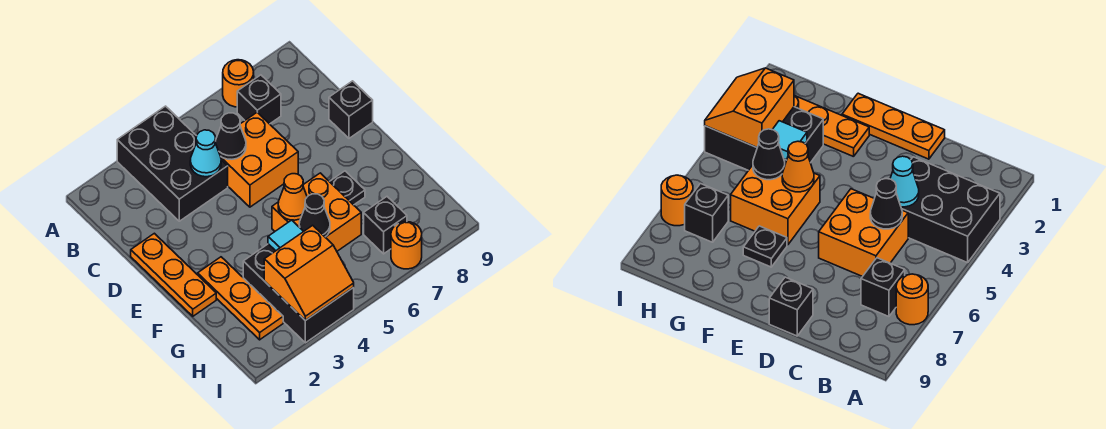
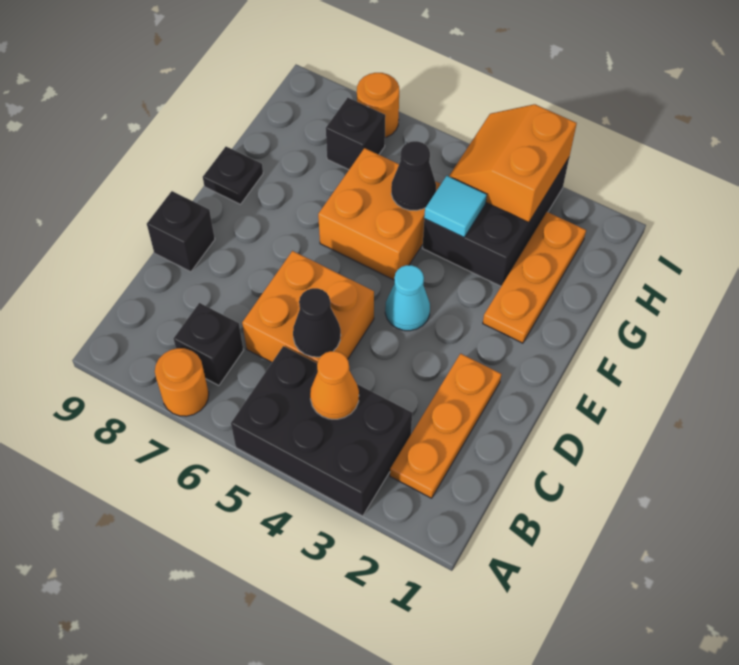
black brick A3:C4 level 1 -> black brick A3:B5 level 1
cyan cone C4 level 2 -> cyan cone E4 level 1
orange plate D1:F1 level 1 -> orange plate B2:D2 level 1
orange cone F5 level 2 -> orange cone B4 level 2
black plate F7 level 1 -> black plate F9 level 1
orange slope H3:I4 level 2 top H -> orange slope H3:I4 level 2 top 3

